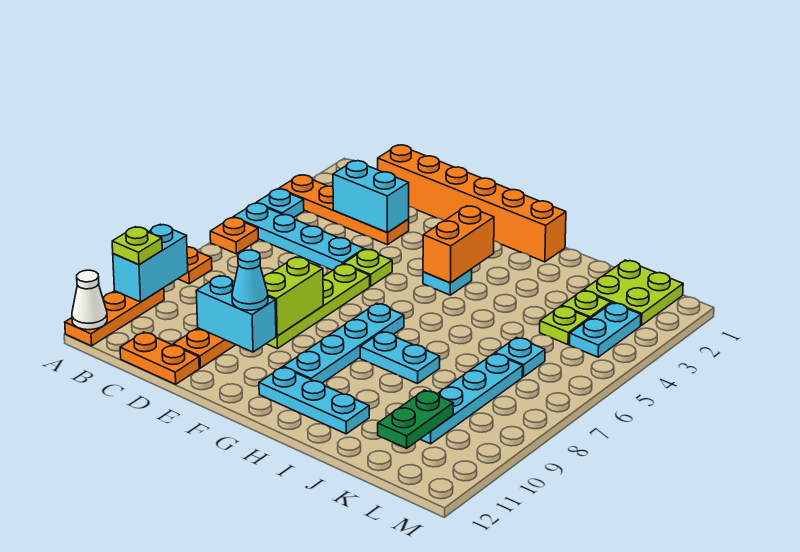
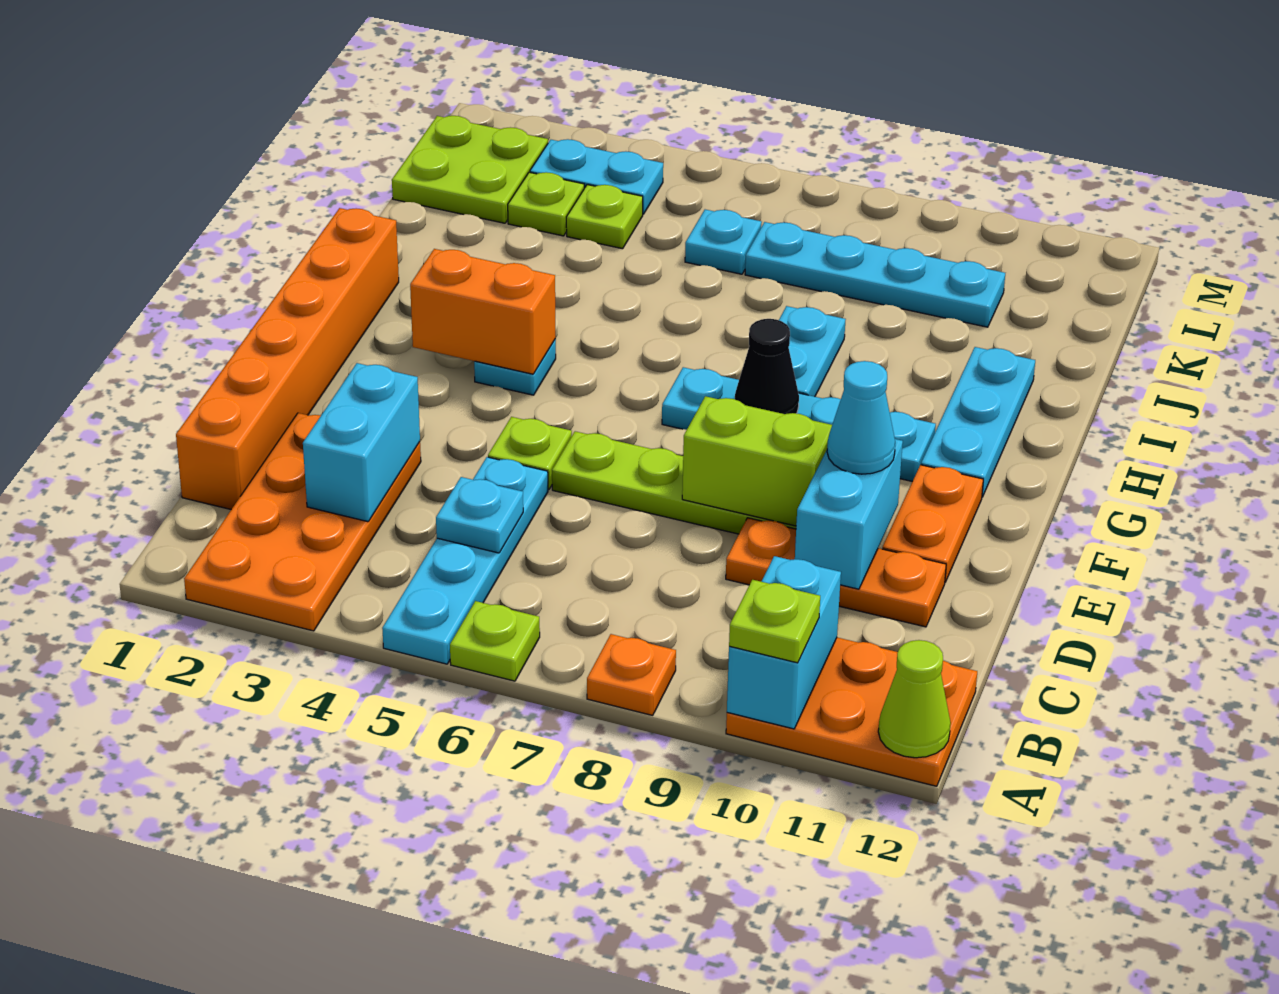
orange plate A3:D3 level 1 -> orange plate A2:D3 level 1
cyan plate A4 level 1 -> cyan plate C5 level 2
orange plate A6 level 1 -> lime plate A6 level 1
cyan brick A9:A10 level 2 -> cyan brick A10:B10 level 2
orange plate A10:A12 level 1 -> orange plate A10:B12 level 1
white cone A12 level 2 -> lime cone A12 level 2
orange plate C12:D12 level 1 -> orange plate E11:F11 level 1
none -> black cone G8 level 2
green plate K10:K11 level 2 -> none

